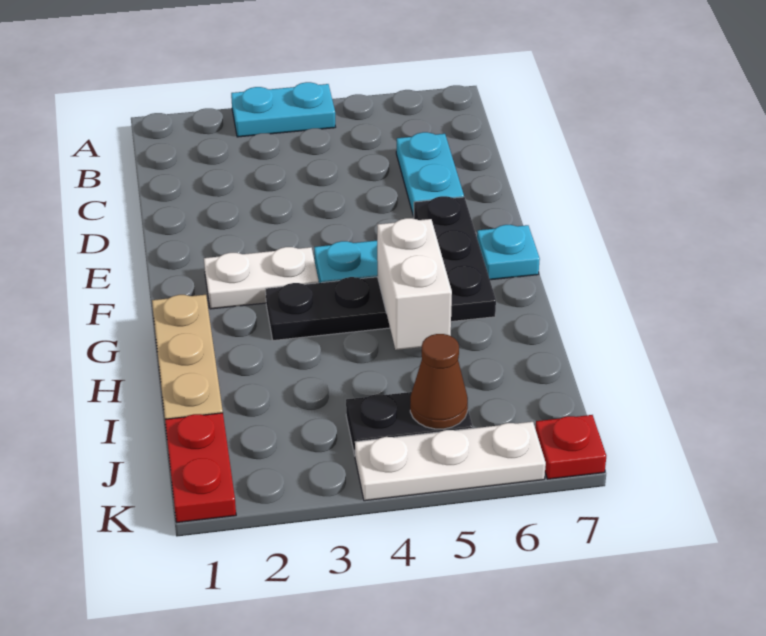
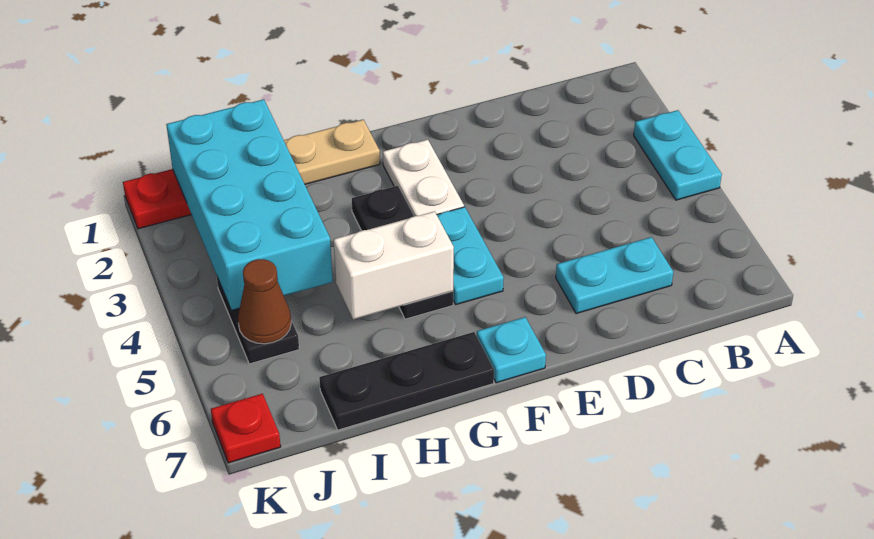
black plate E6:G6 level 1 -> black plate G7:I7 level 1
none -> cyan brick I1:J4 level 2
white plate K4:K6 level 1 -> none

